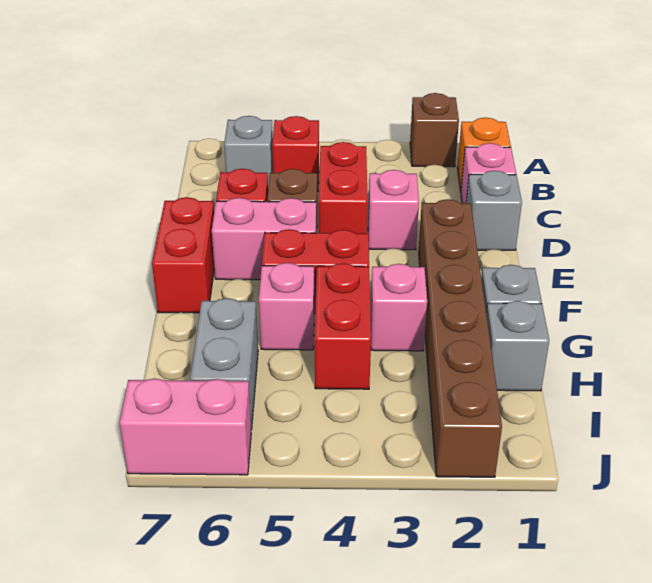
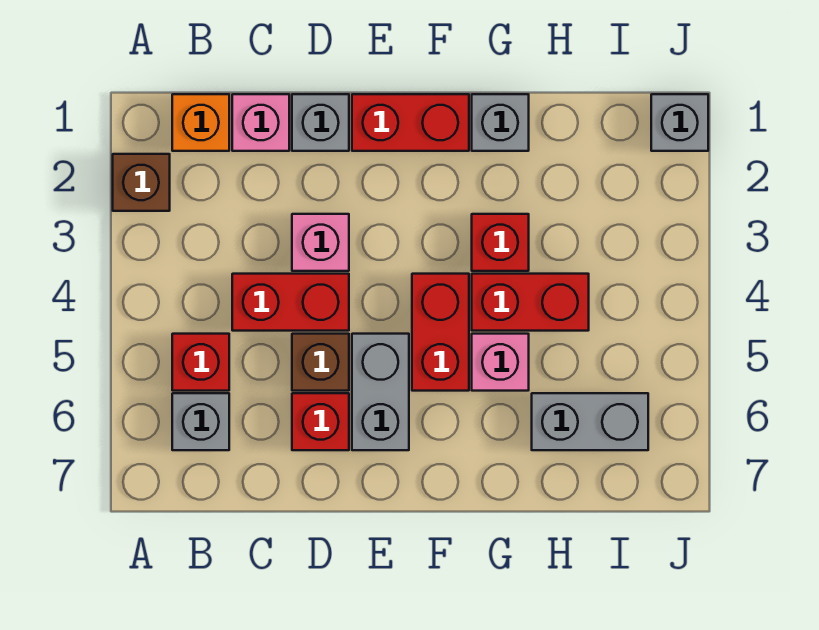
brown brick E2:J2 level 1 -> none
pink brick E5:E6 level 1 -> grey brick E5:E6 level 1
red brick E7:F7 level 1 -> red brick E1:F1 level 1
pink brick G3 level 1 -> red brick G3 level 1
grey brick H1 level 1 -> grey brick J1 level 1
pink brick J6:J7 level 1 -> none

